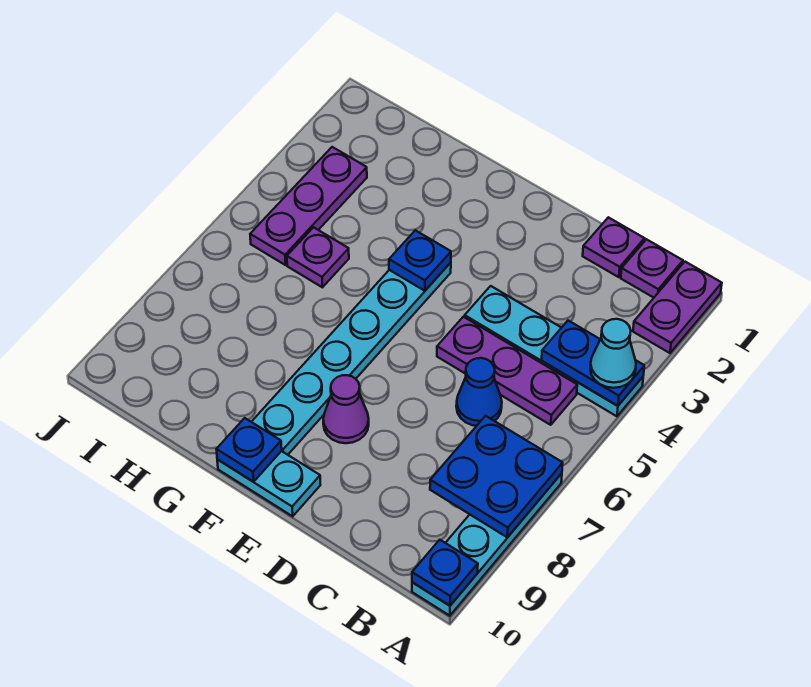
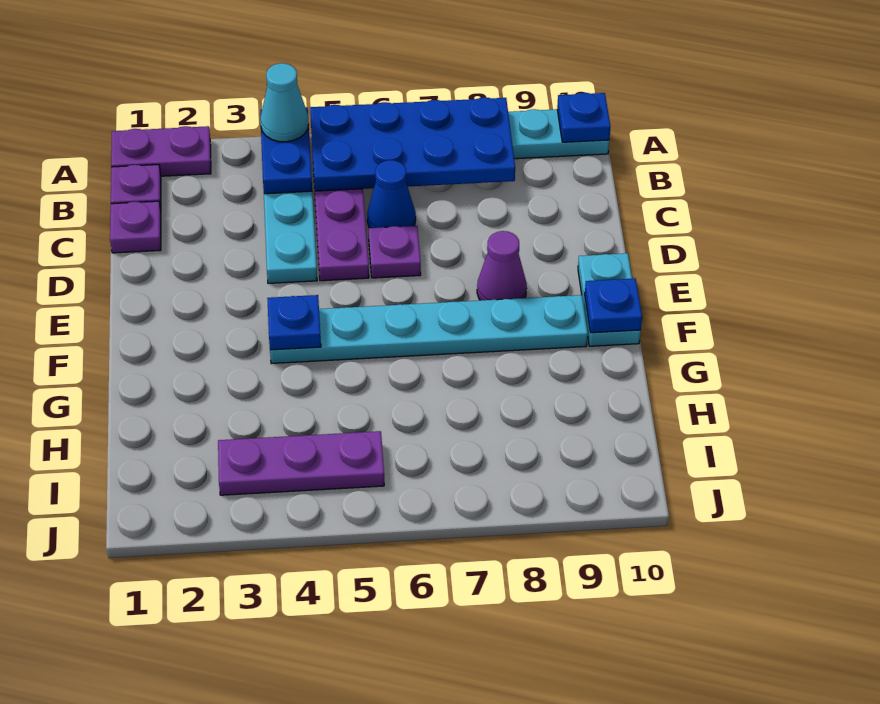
blue plate A7:B8 level 2 -> blue plate A5:B8 level 2
purple plate H5 level 1 -> purple plate D6 level 1

